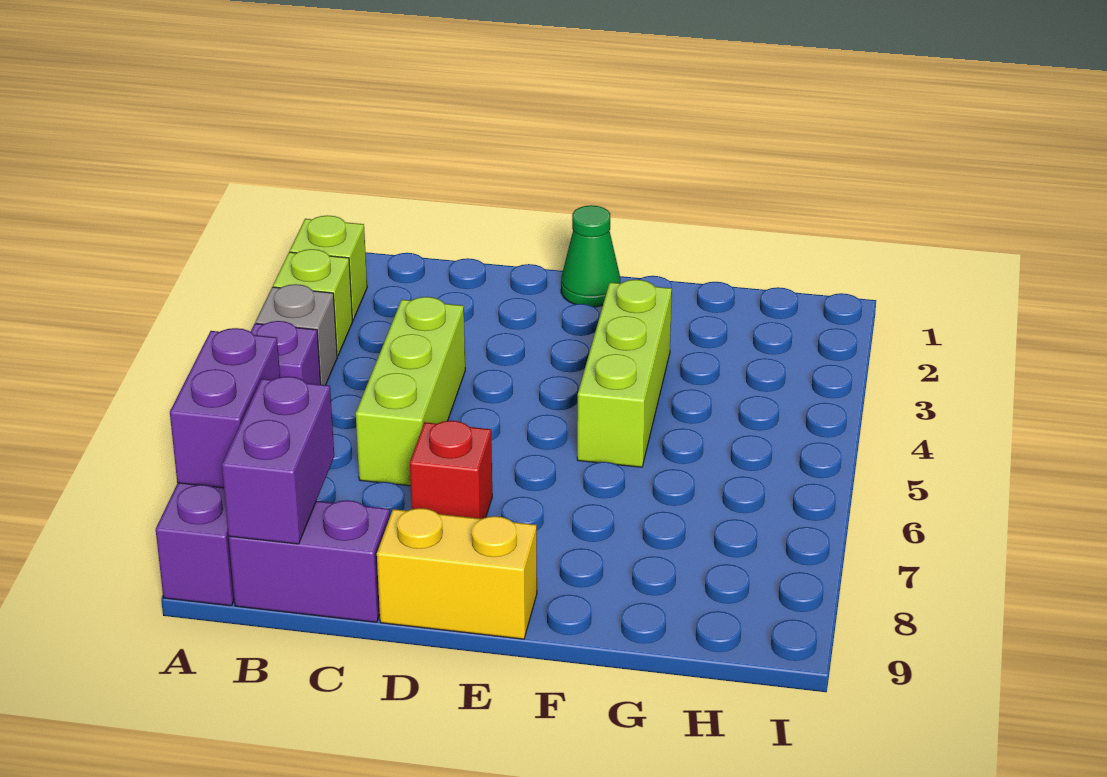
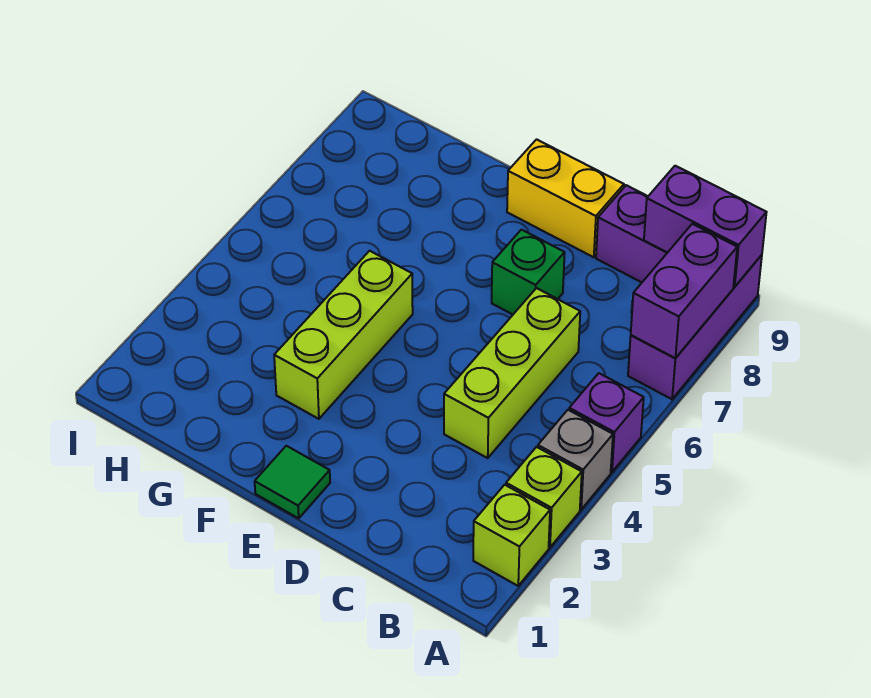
purple brick B8:B9 level 2 -> purple brick A9:B9 level 2
red brick D7 level 1 -> green brick D7 level 1
green cone E1 level 1 -> green tile E1 level 1

